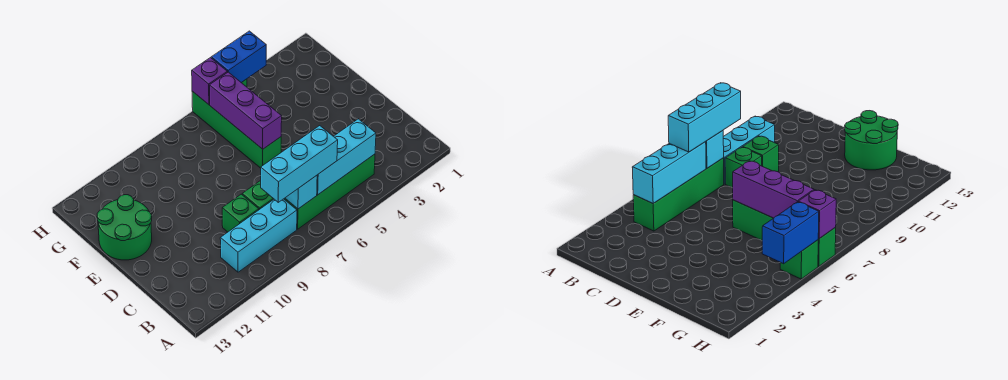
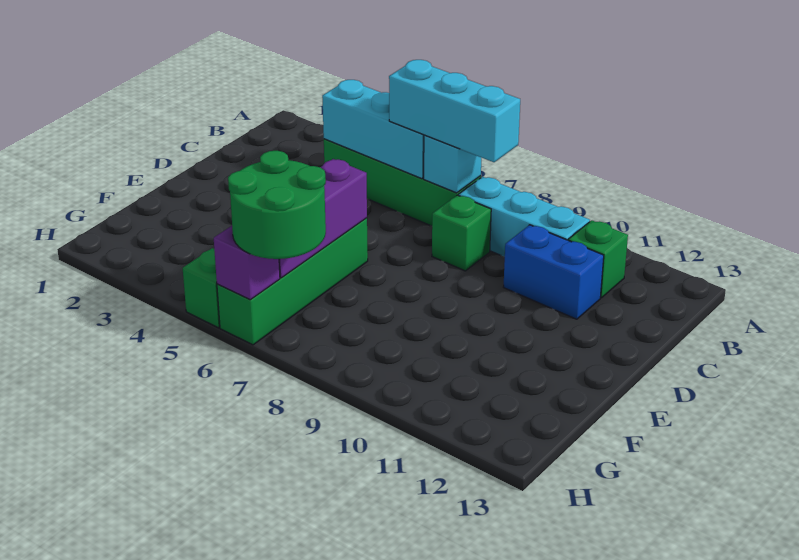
green brick C9 level 1 -> green brick B11 level 1
green round brick E12:F13 level 1 -> green round brick G6:H7 level 3
blue brick H4:H5 level 2 -> blue brick C10:C11 level 1

